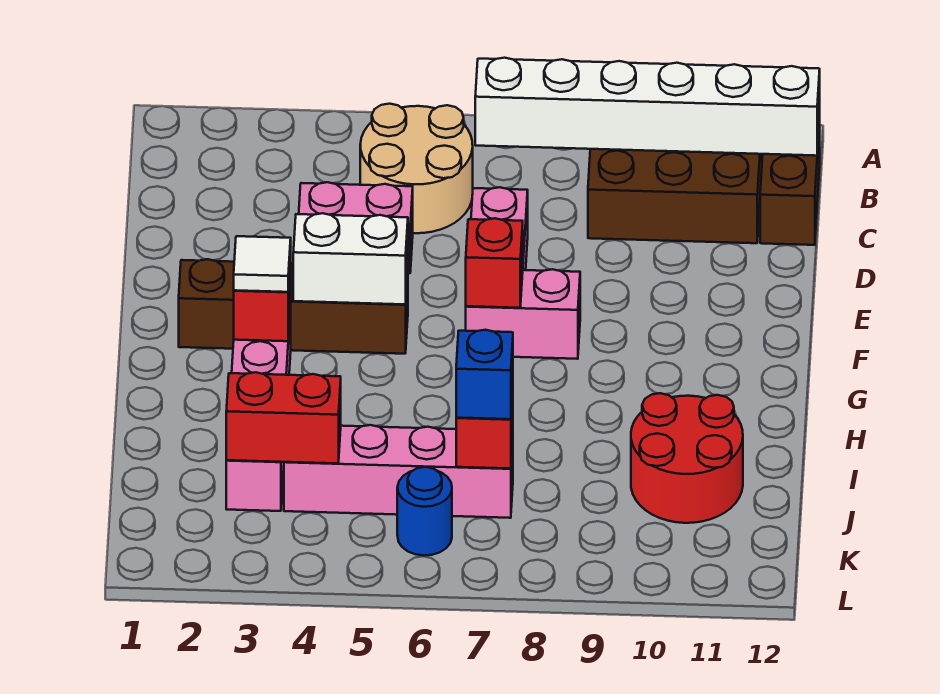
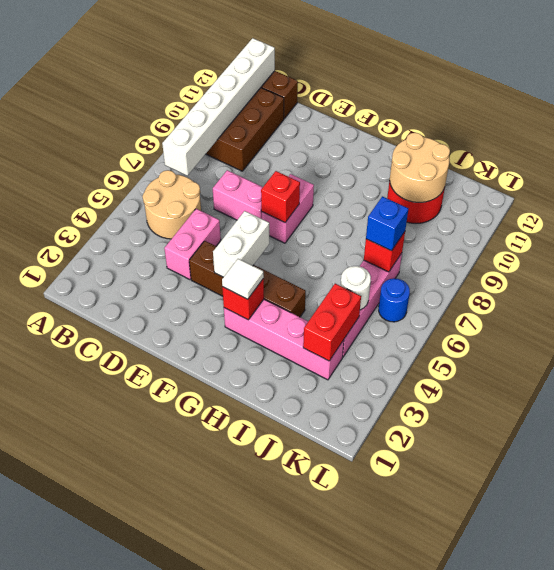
brown brick F2:F5 level 1 -> brown brick E4:H4 level 1
none -> tan round brick I10:J11 level 2
none -> white round brick J5 level 2

